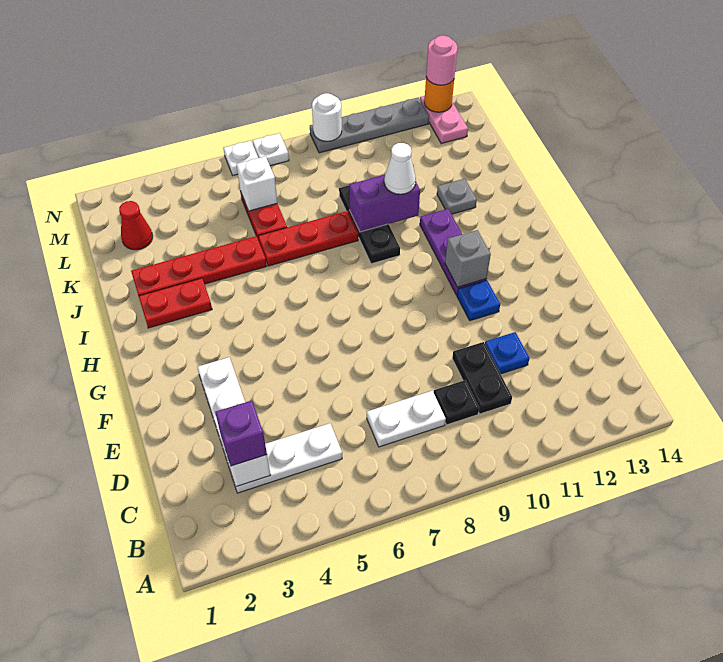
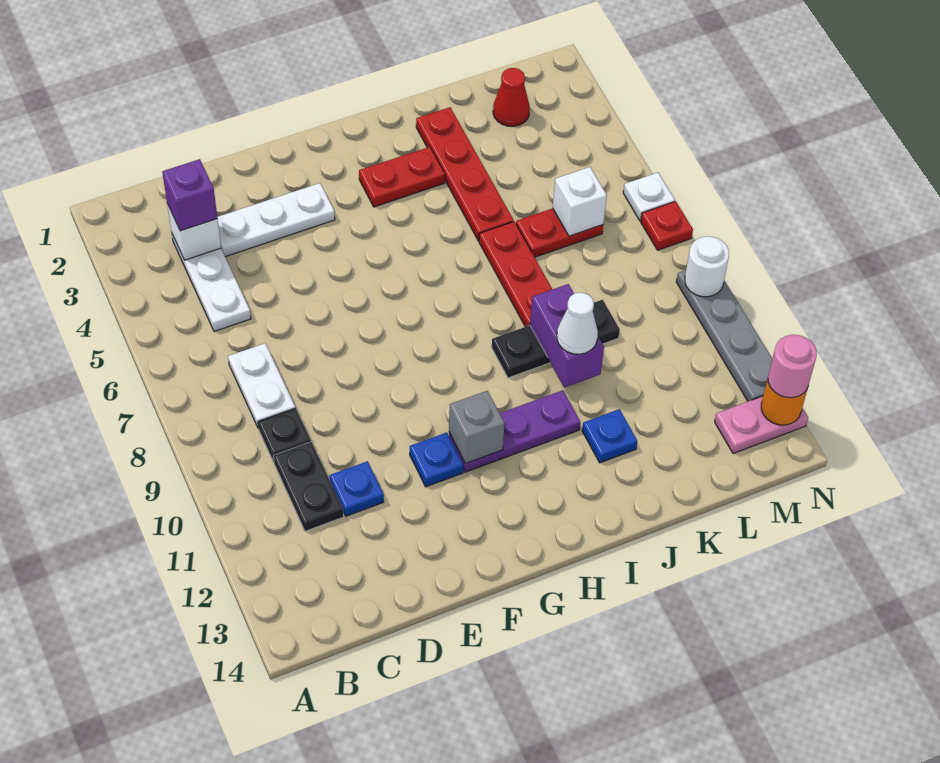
black plate C10:D10 level 1 -> black plate C10:C11 level 1
red plate I2:I3 level 1 -> red plate H3:I3 level 1
grey plate J12 level 1 -> blue plate J12 level 1
white plate N7 level 1 -> red plate N7 level 1

